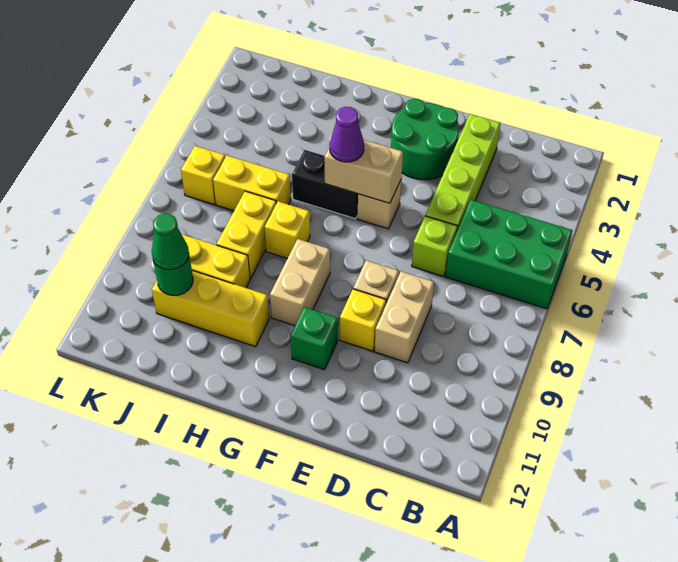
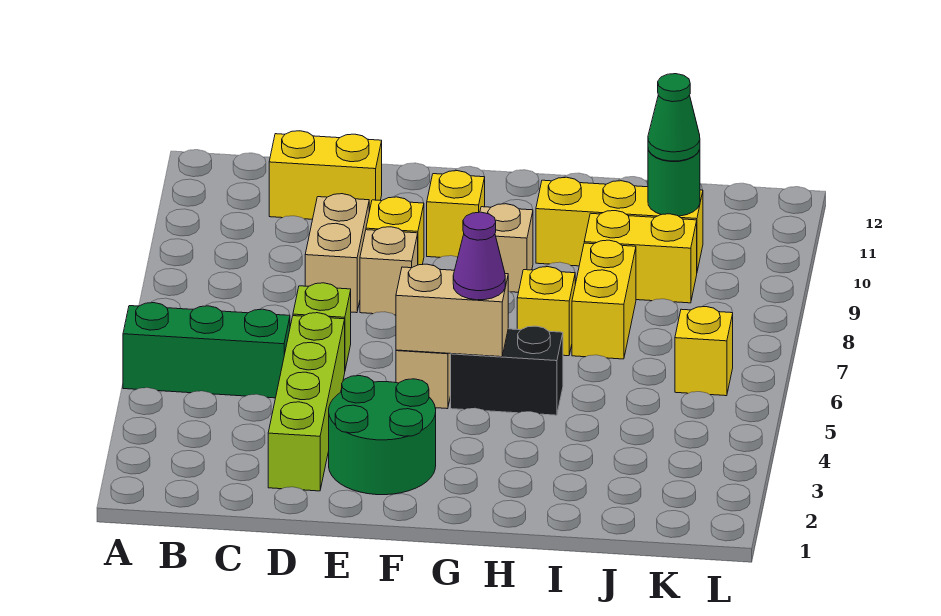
green brick A5:C6 level 1 -> green brick A5:C5 level 1
green brick F10 level 1 -> yellow brick F10 level 1
tan brick G8:G9 level 1 -> tan brick G9 level 1
yellow brick I6:J6 level 1 -> yellow brick C11:D11 level 1

